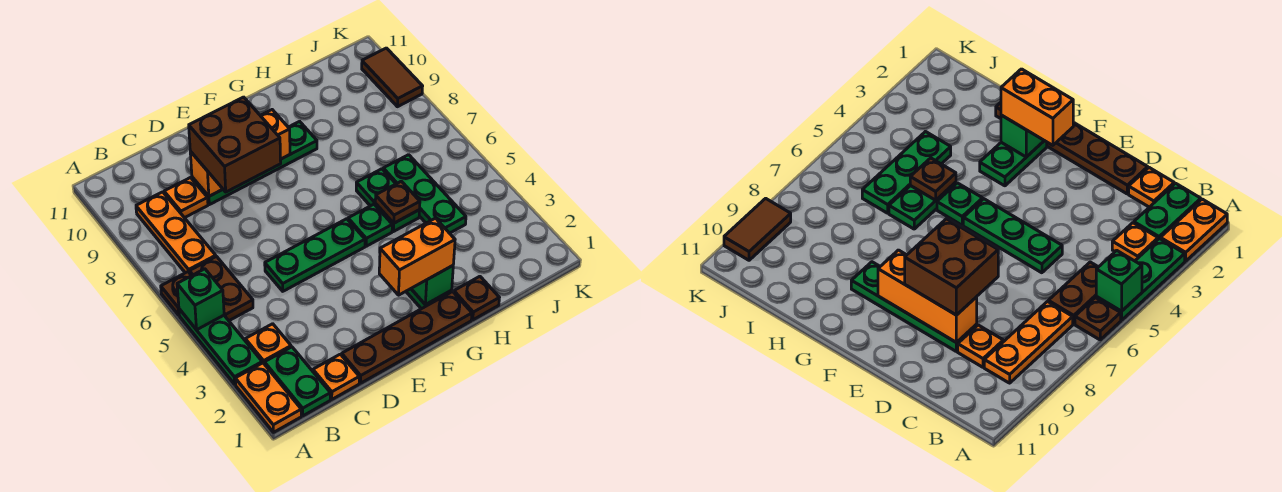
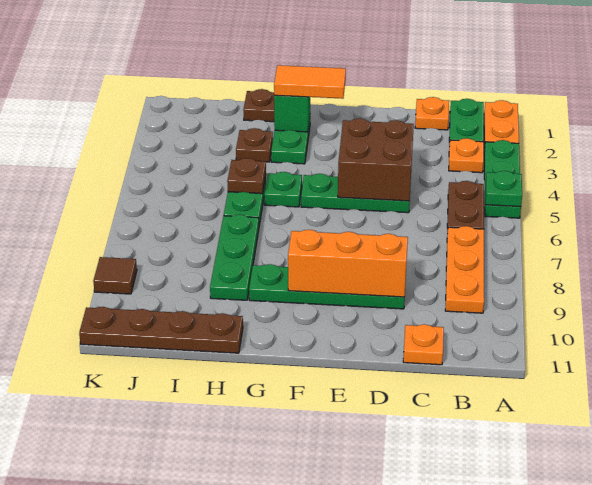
green brick A5 level 2 -> green plate A5 level 2
brown plate A6 level 1 -> brown plate H3 level 1
orange plate C9 level 1 -> orange plate C11 level 1
brown plate D1:G1 level 1 -> brown plate H11:K11 level 1
brown brick D8:E9 level 3 -> brown brick D4:E5 level 2
orange brick F2:G2 level 3 -> orange tile F2:G2 level 3
green plate I4:I6 level 1 -> green plate H7:H9 level 1
brown tile K9:K10 level 1 -> brown tile K9 level 1

